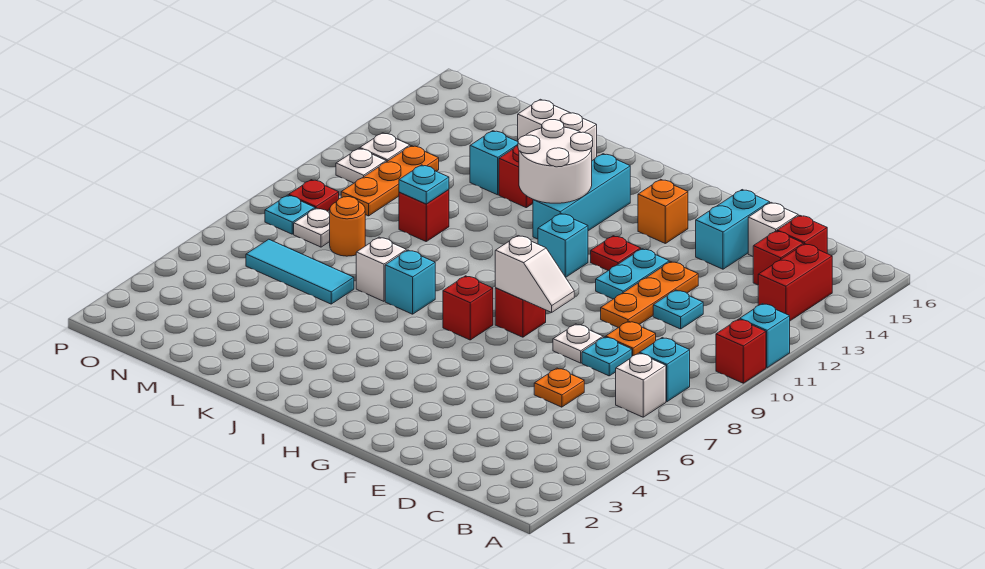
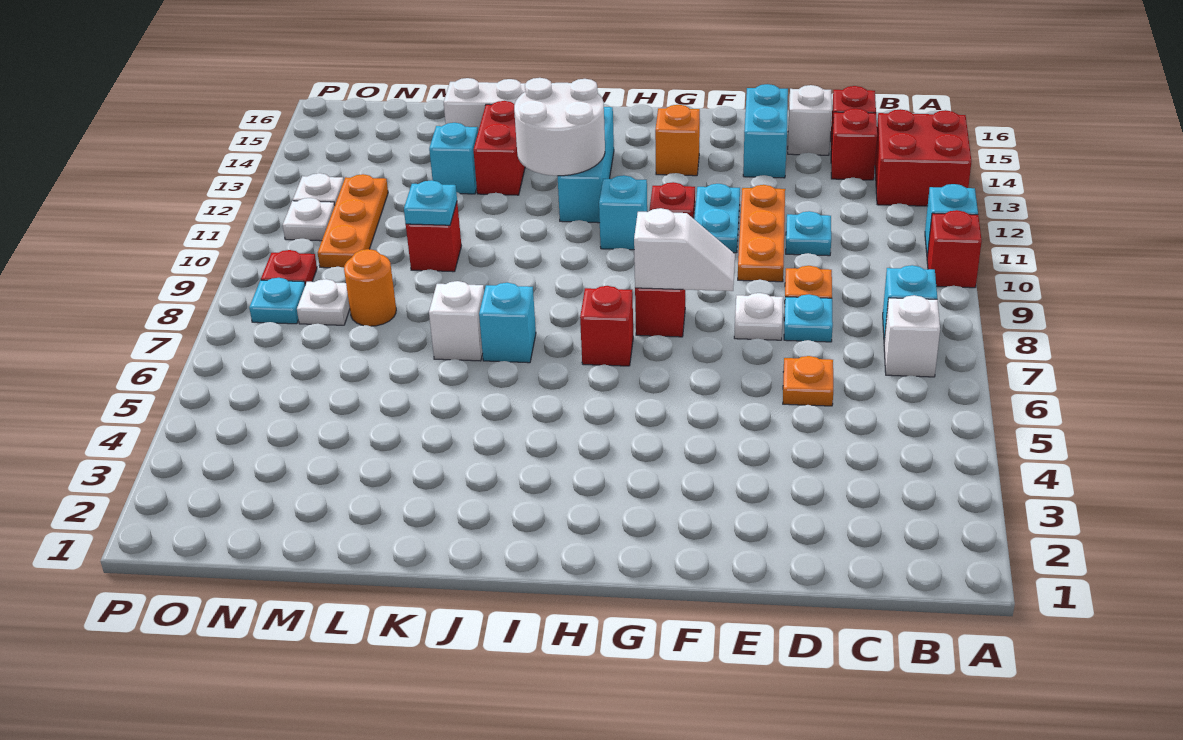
red brick B13:B14 level 1 -> red brick A13:B14 level 1
cyan tile L6:N6 level 1 -> none

